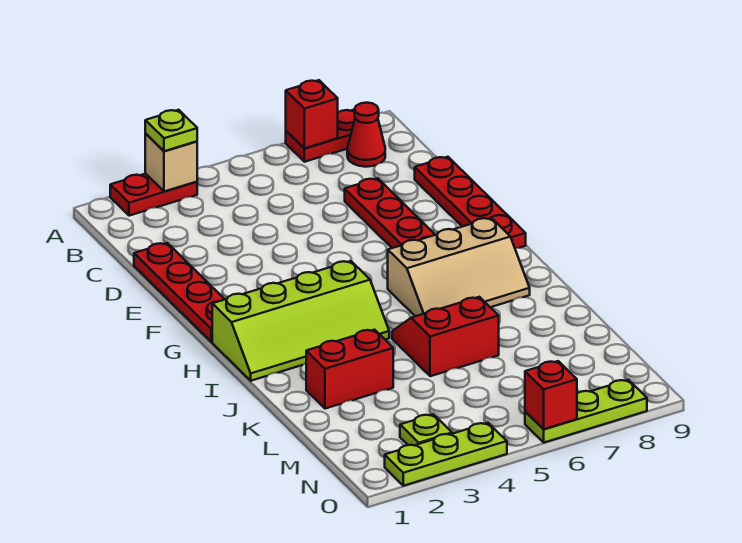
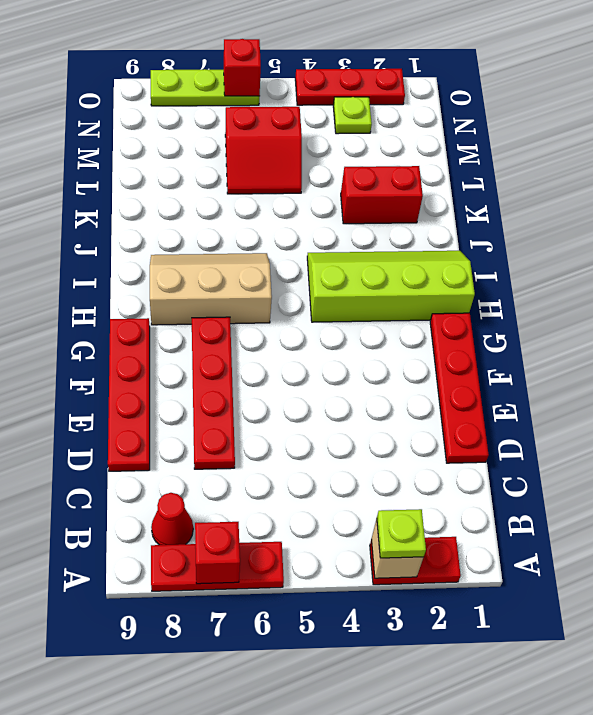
red plate A7:A8 level 1 -> red plate A6:A8 level 1
red slope J5:K6 level 1 top K -> red slope L5:M6 level 1 top M
lime plate O2:O4 level 1 -> red plate O2:O4 level 1

